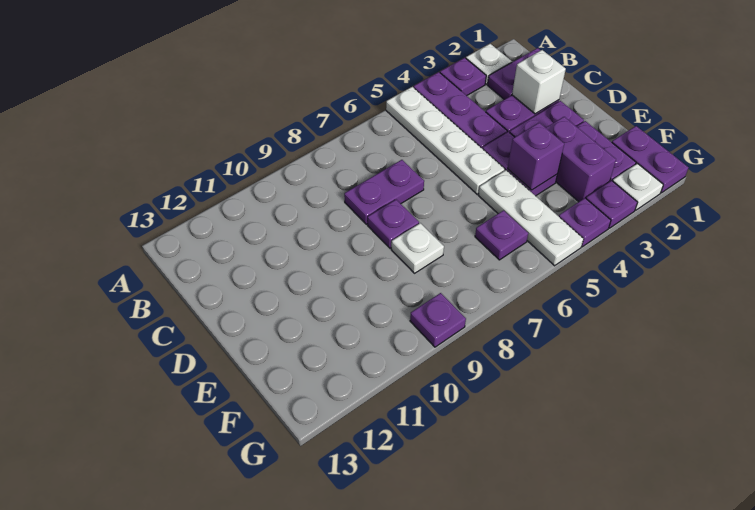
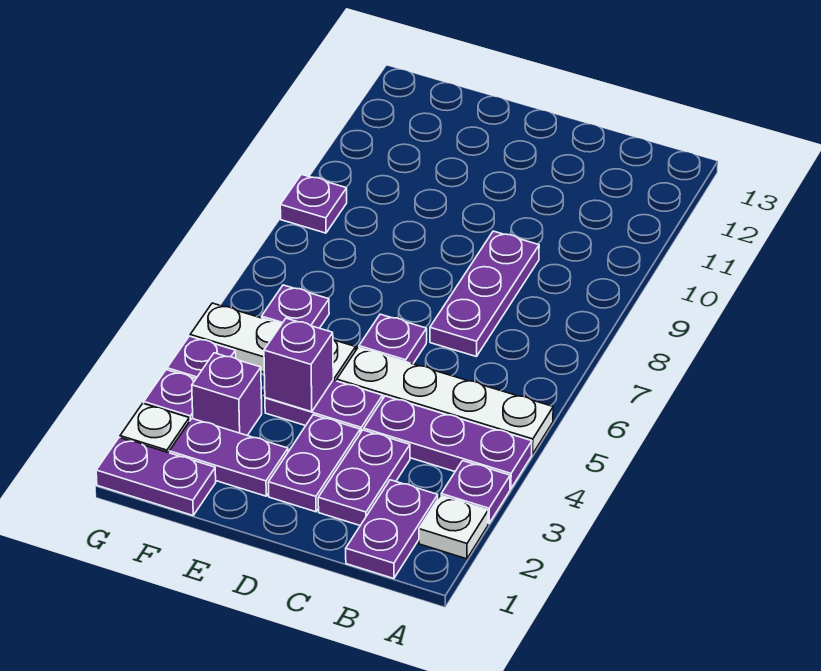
white brick C2 level 2 -> none
purple plate C7:C8 level 1 -> purple plate C7:C9 level 1
purple plate D8 level 1 -> purple plate D6 level 1
purple brick E3:F3 level 1 -> purple brick F3 level 1
white plate E8 level 1 -> none

